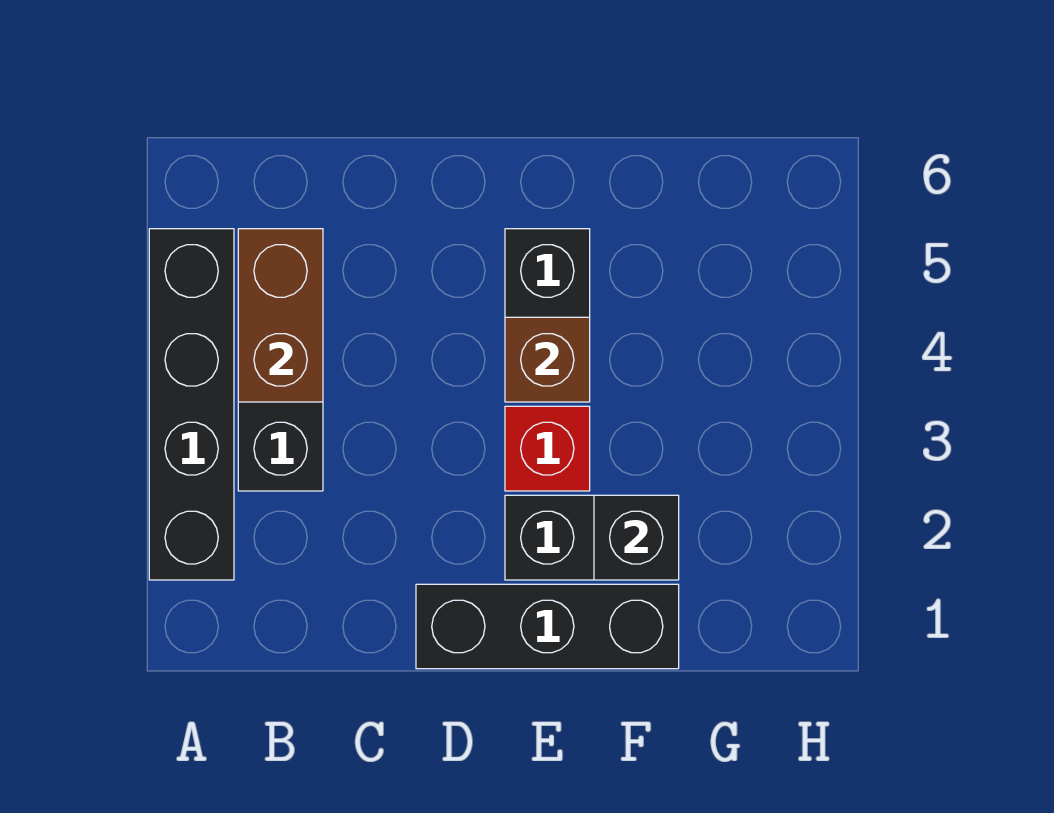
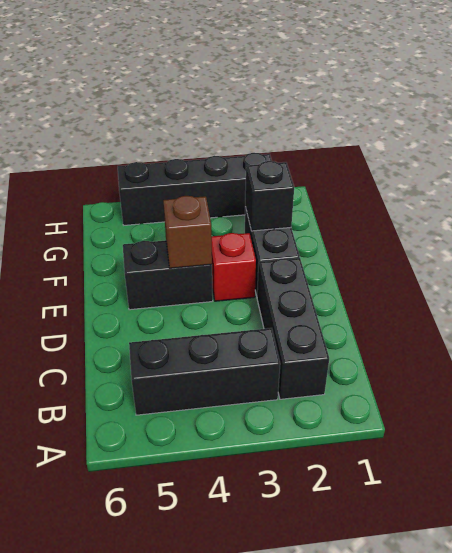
black brick A2:A5 level 1 -> black brick H2:H5 level 1
brown brick B4:B5 level 2 -> none
black brick D1:F1 level 1 -> black brick B2:D2 level 1

